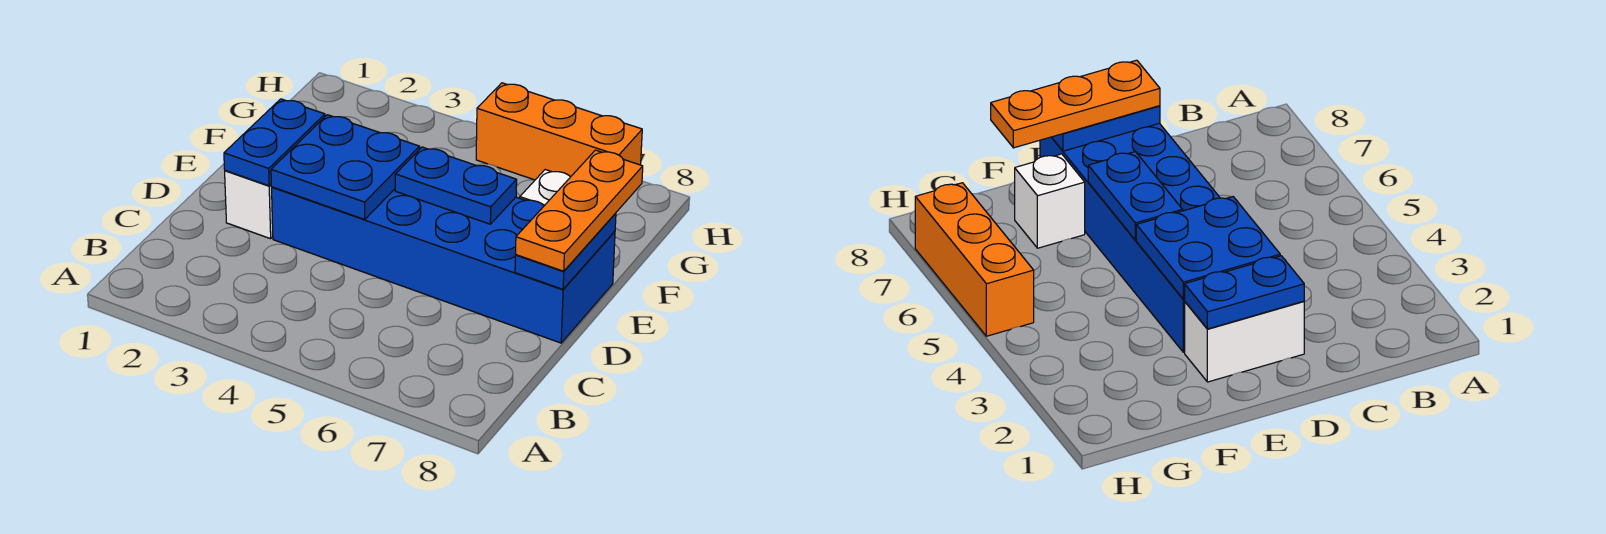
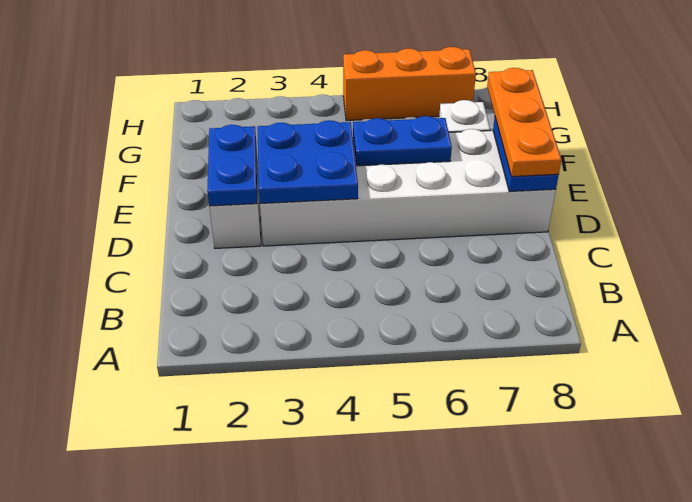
blue brick D3:E8 level 1 -> white brick D3:E8 level 1

